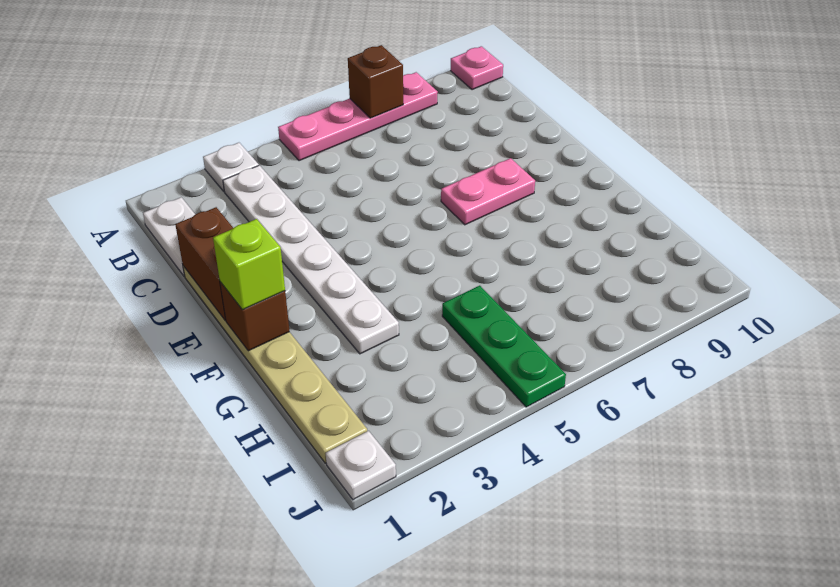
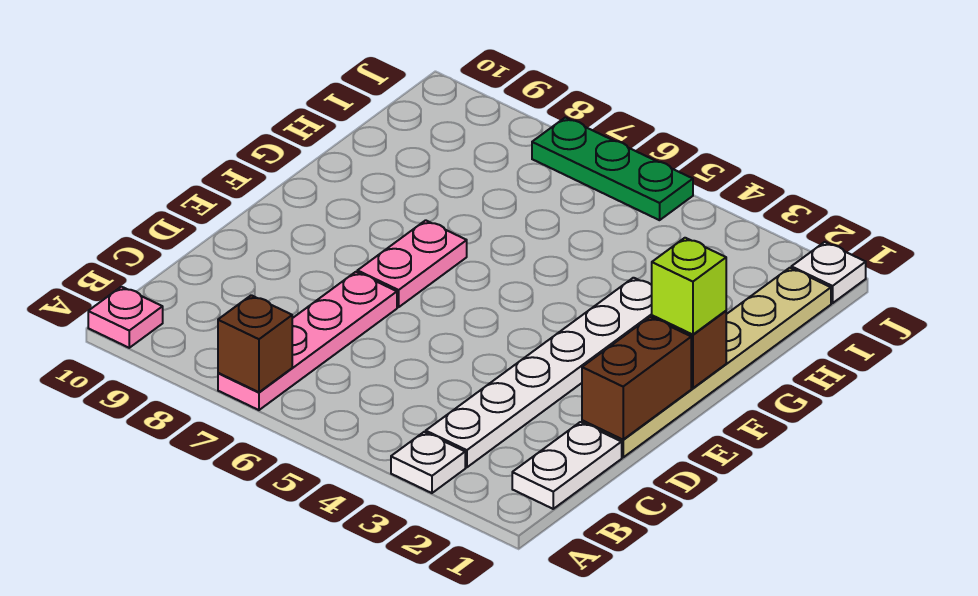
pink plate A5:A8 level 1 -> pink plate A7:D7 level 1
pink plate E7:E8 level 1 -> pink plate E7:F7 level 1
green plate H5:J5 level 1 -> green plate J5:J7 level 1

